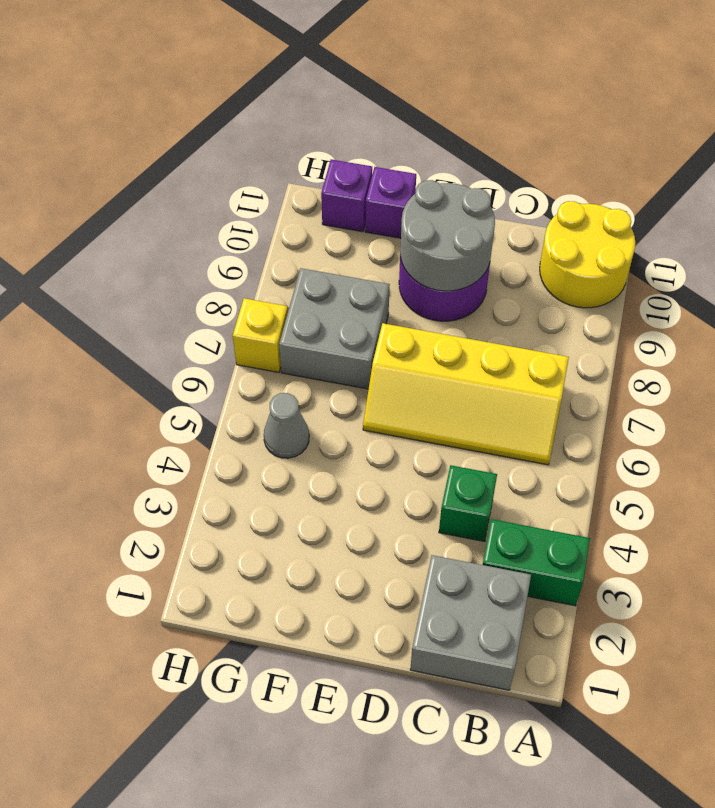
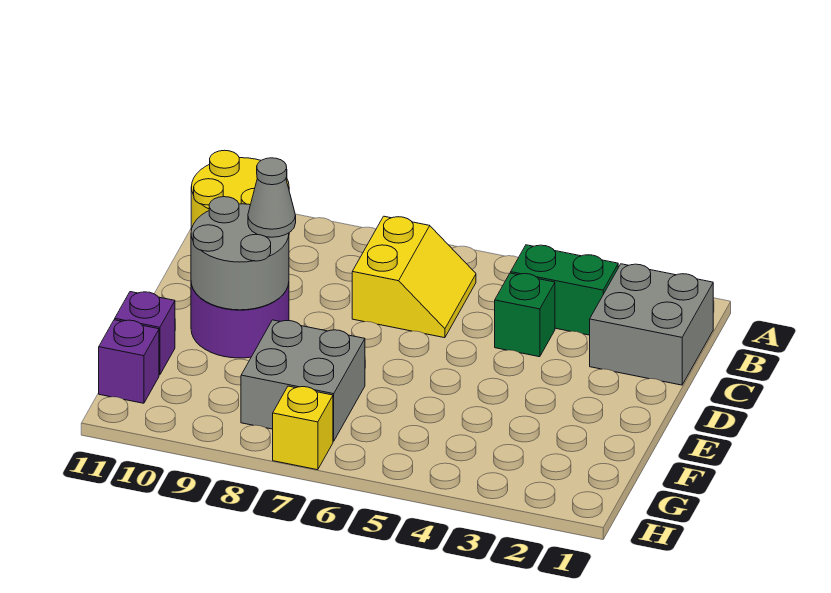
green brick A3:B3 level 1 -> green brick B3:B4 level 1
yellow slope B6:E7 level 1 top 7 -> yellow slope B6:C7 level 1 top 7
grey cone G5 level 1 -> grey cone D9 level 3

